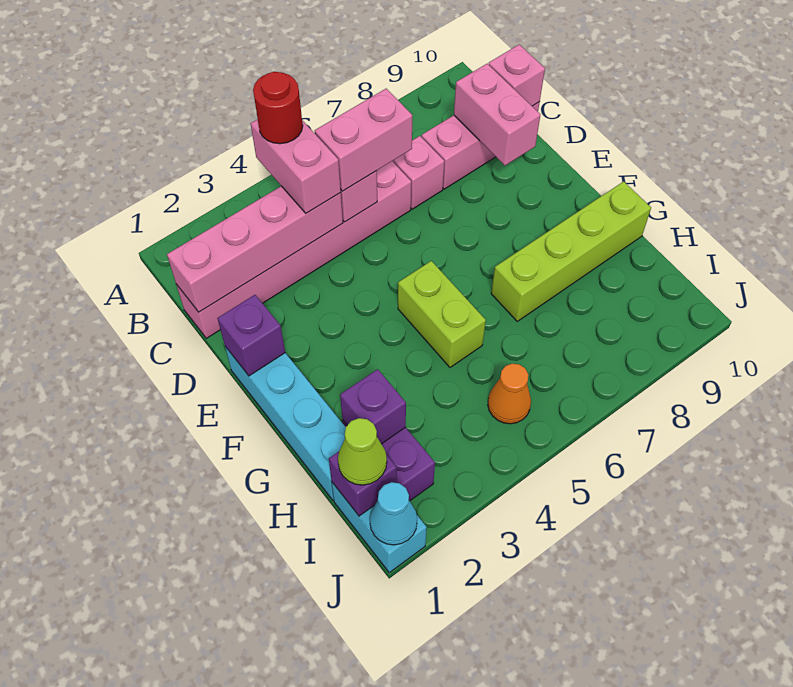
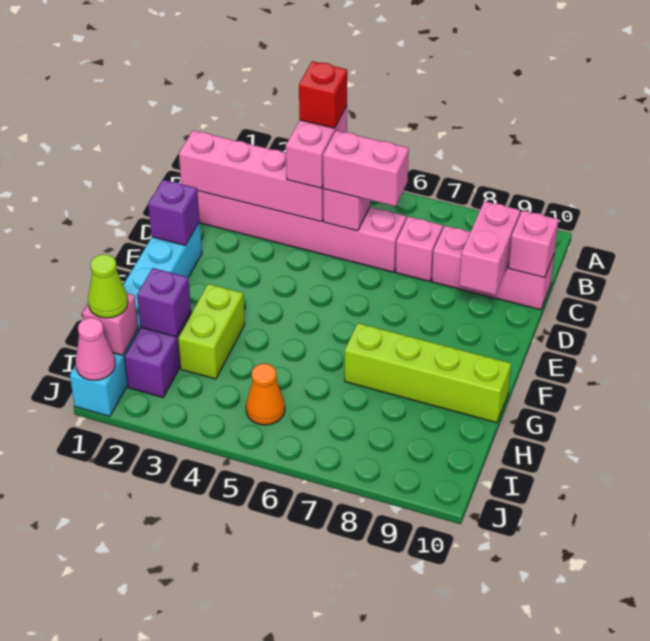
red round brick B4 level 4 -> red brick B4 level 4
lime brick F5:G5 level 1 -> lime brick G3:H3 level 1
purple brick I1 level 2 -> pink brick I1 level 2
cyan cone J1 level 2 -> pink cone J1 level 2

